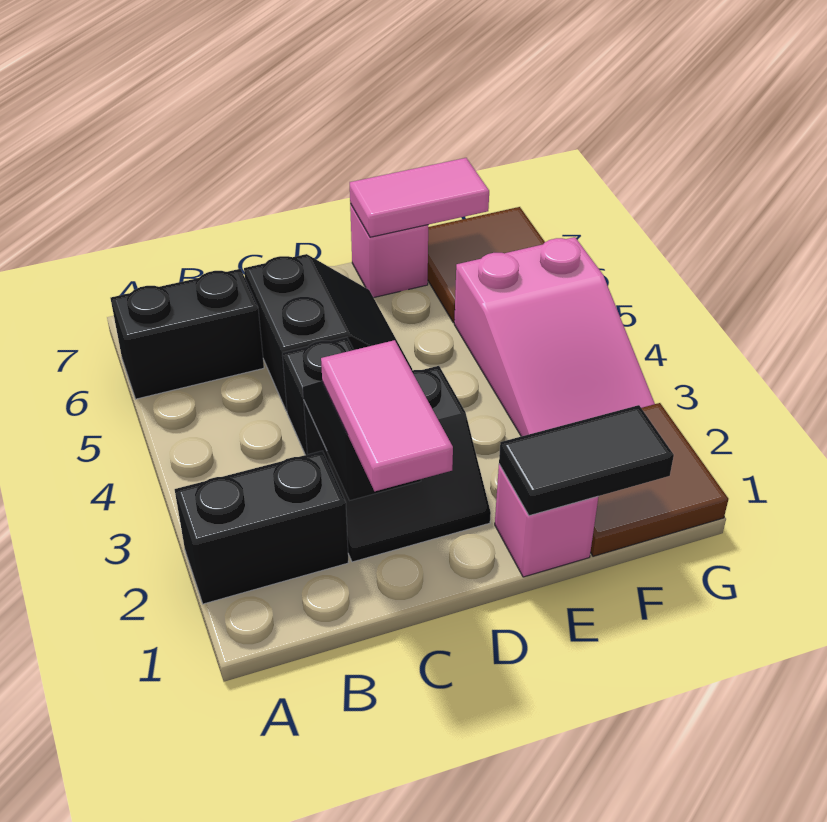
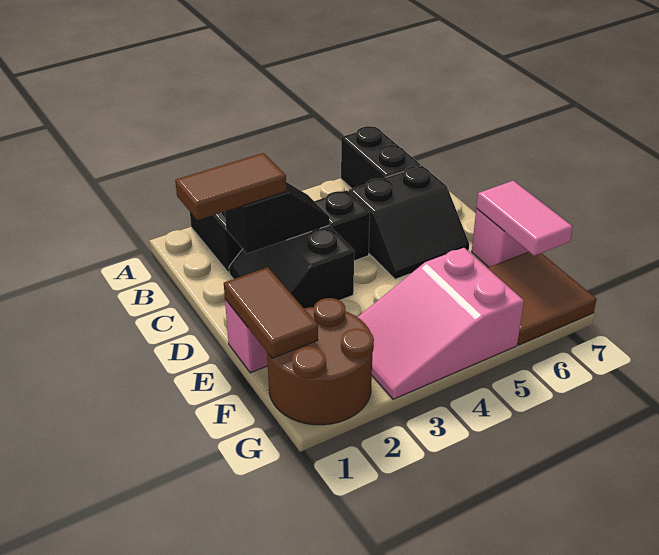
pink tile C1:C2 level 3 -> brown tile C1:C2 level 3
black tile E1:F1 level 2 -> brown tile E1:F1 level 2
brown tile F1:G2 level 1 -> brown round brick F1:G2 level 1

